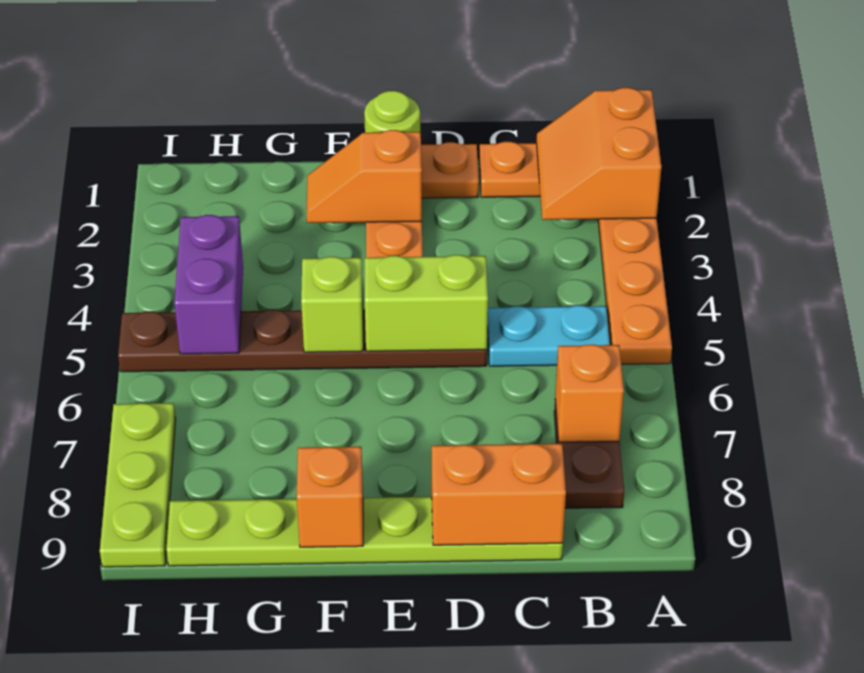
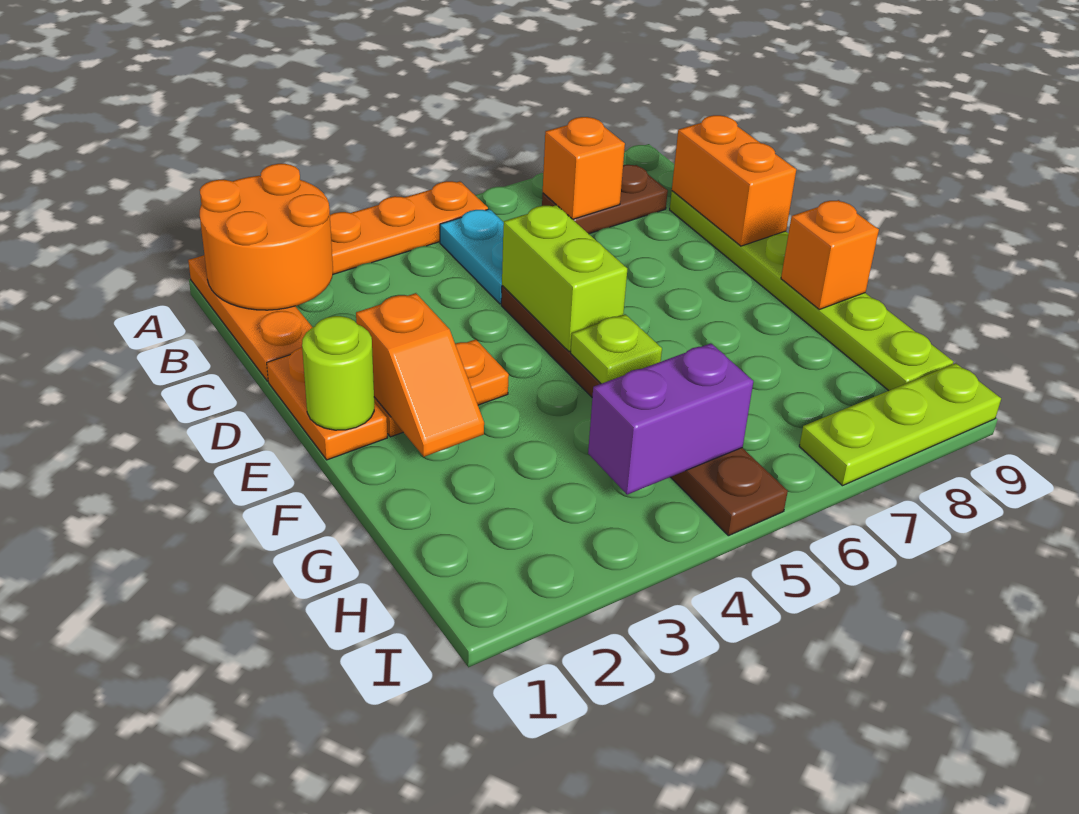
orange slope A1:B2 level 2 top A -> orange round brick A1:B2 level 2
lime brick F5 level 2 -> lime plate F5 level 2

